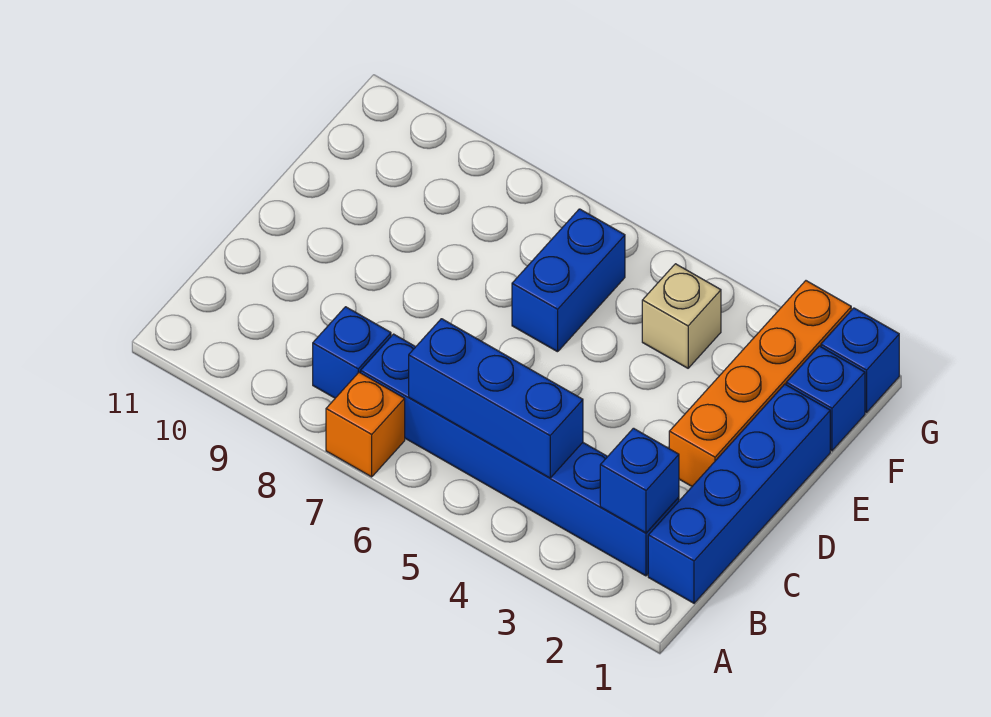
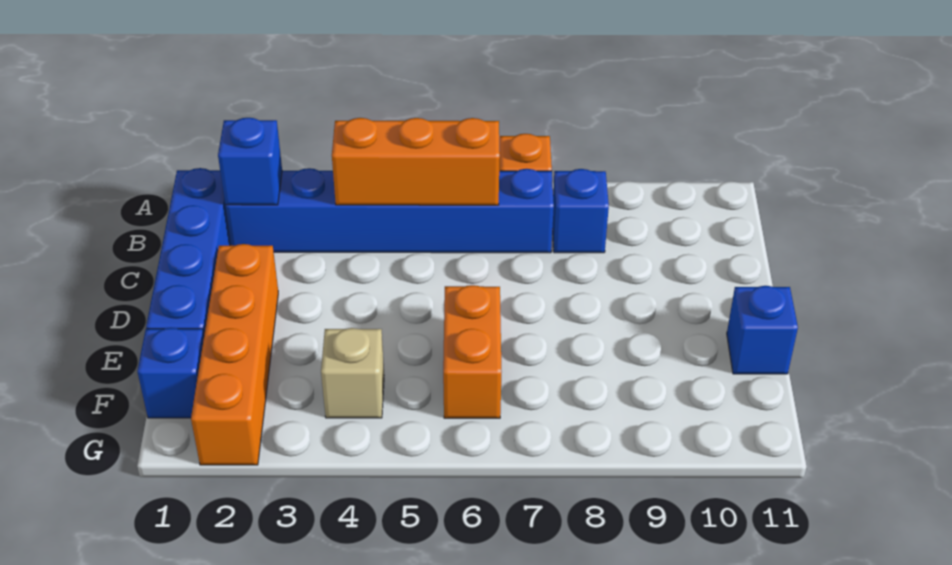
blue brick B4:B6 level 2 -> orange brick B4:B6 level 2
blue brick E6:F6 level 1 -> orange brick E6:F6 level 1
blue brick G1 level 1 -> blue brick E11 level 1

